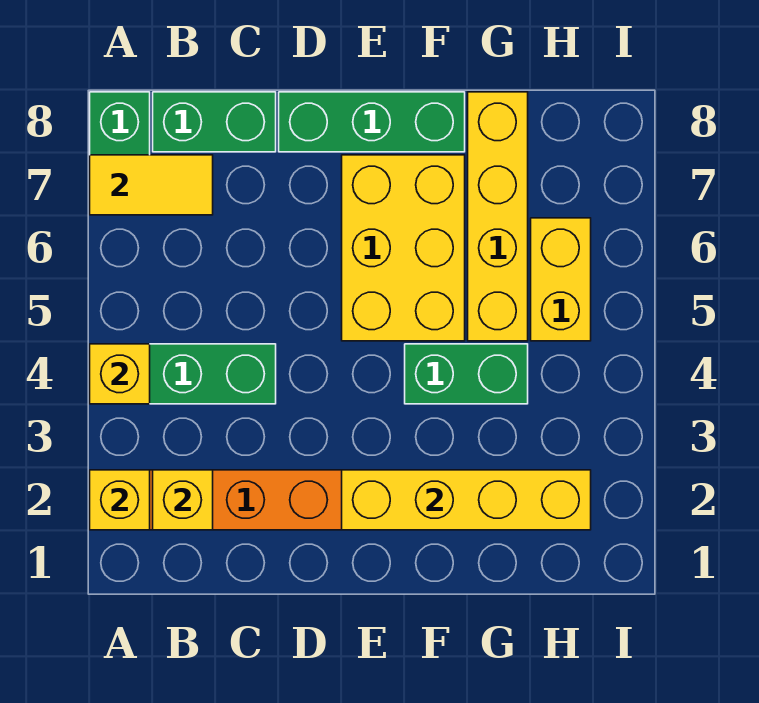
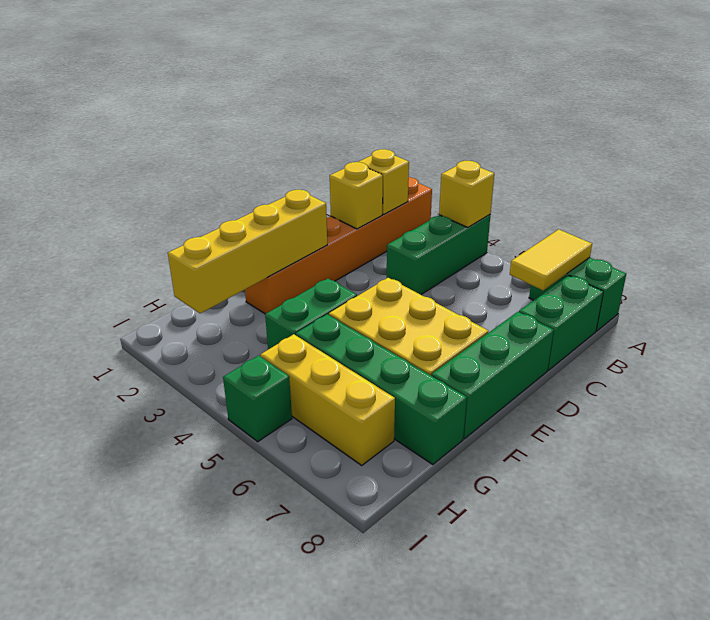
yellow brick A2 level 2 -> yellow brick C2 level 2
yellow brick G5:G8 level 1 -> green brick G5:G8 level 1
yellow brick H5:H6 level 1 -> yellow brick H5:H7 level 1
none -> green brick I5 level 1

